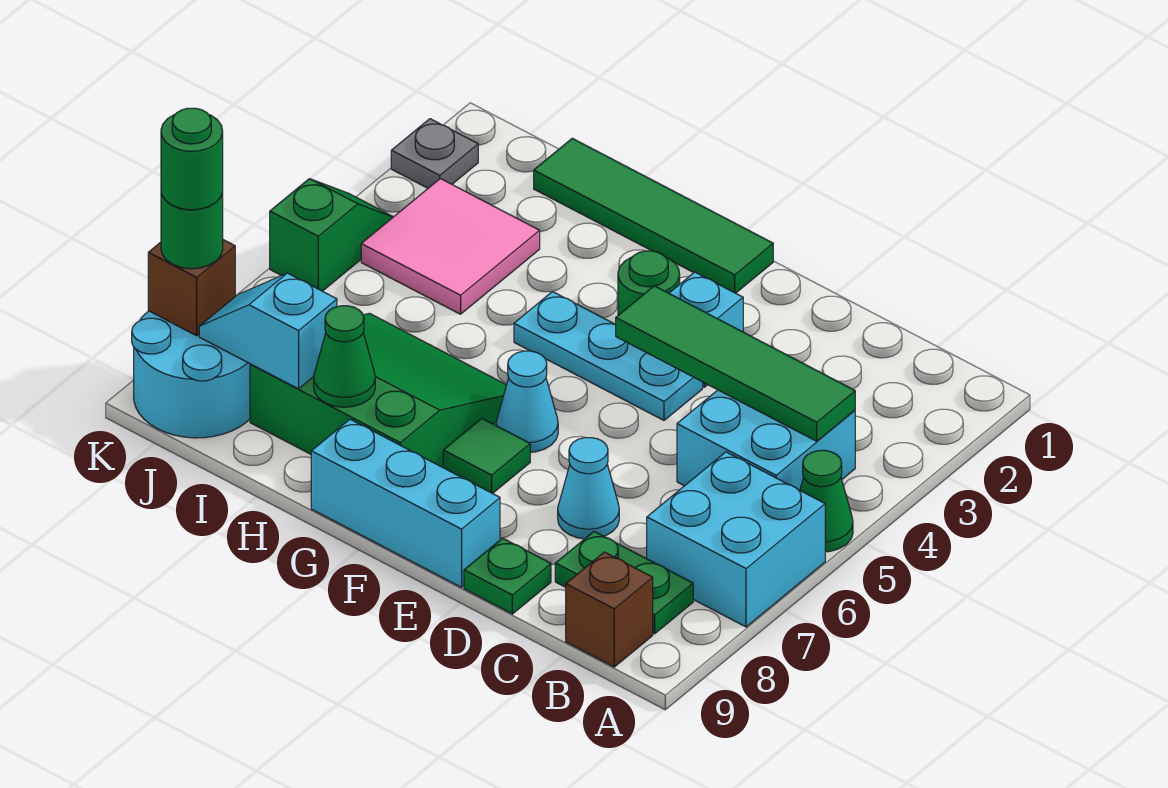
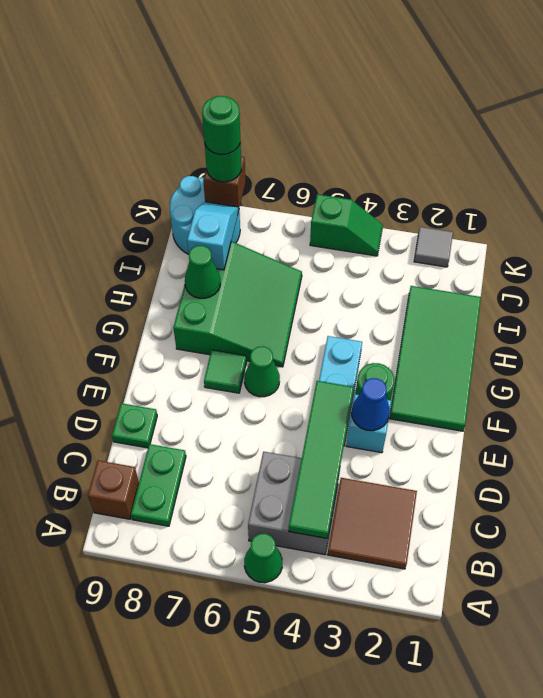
cyan brick A6:B7 level 1 -> none
none -> brown tile B2:C3 level 1
cyan brick B4:C5 level 1 -> grey brick B4:C5 level 1
cyan cone D7 level 1 -> none
none -> blue cone E3 level 2
cyan brick E9:G9 level 1 -> none
green tile F1:I1 level 1 -> green tile F1:I2 level 1
cyan cone F6 level 1 -> green cone F6 level 1
pink tile I3:J4 level 1 -> none
grey plate K2 level 1 -> grey tile K2 level 1

